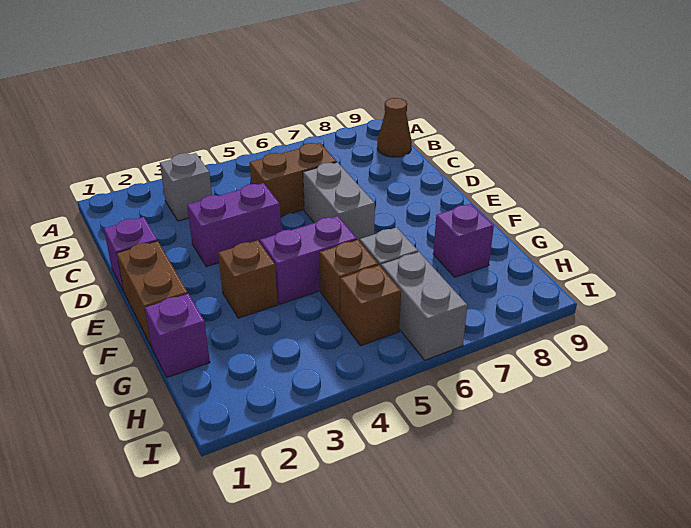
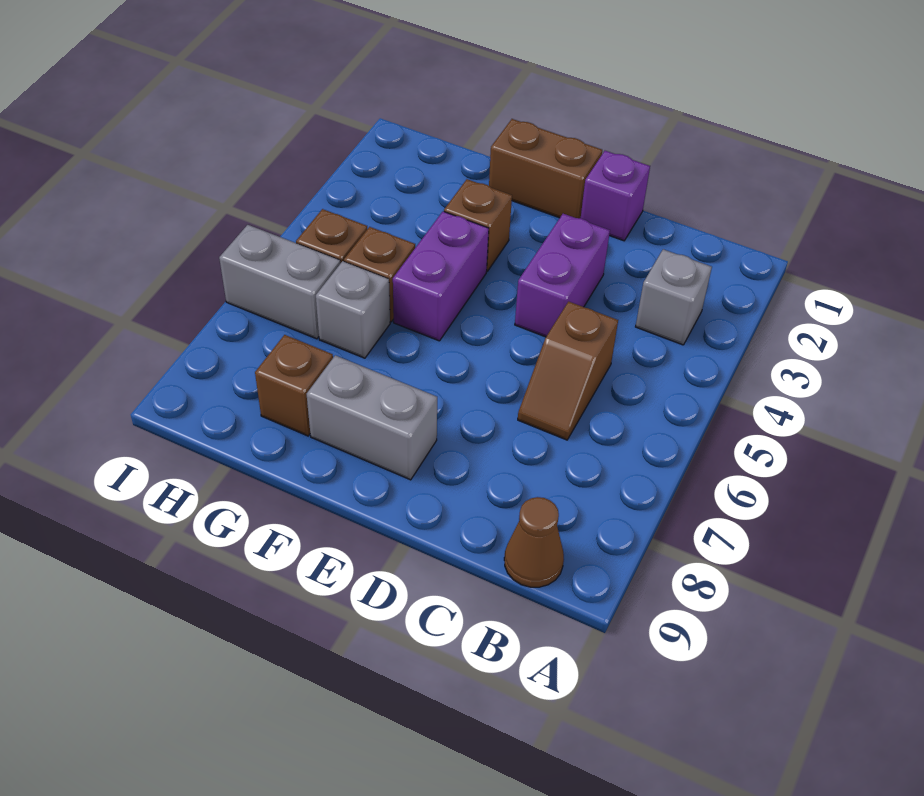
brown brick C5:C6 level 1 -> brown slope C5:C6 level 1 top 5
grey brick D6:E6 level 1 -> grey brick E8:F8 level 1
purple brick G1 level 1 -> none
purple brick G8 level 1 -> brown brick G8 level 1

